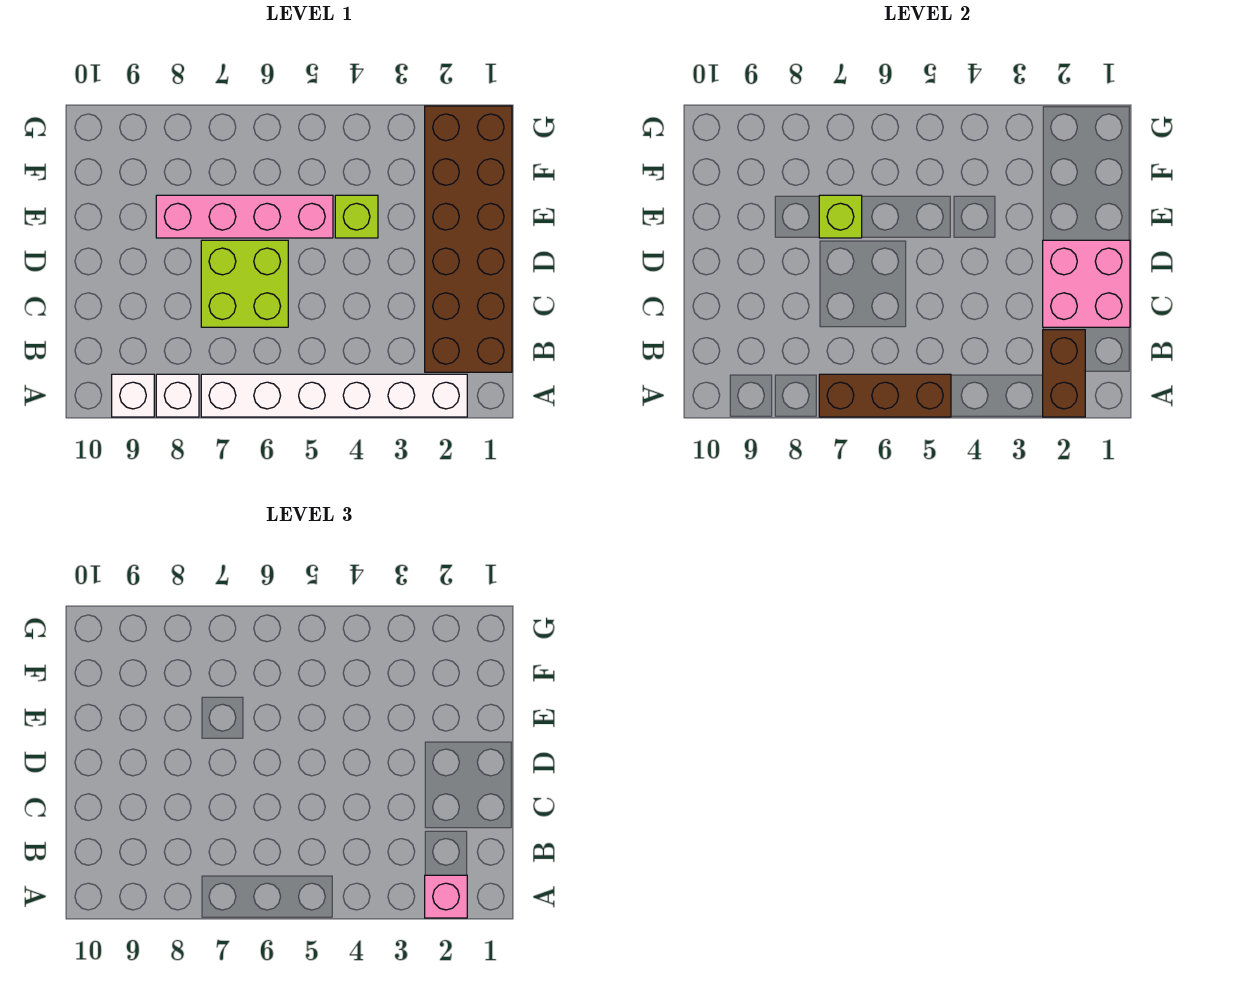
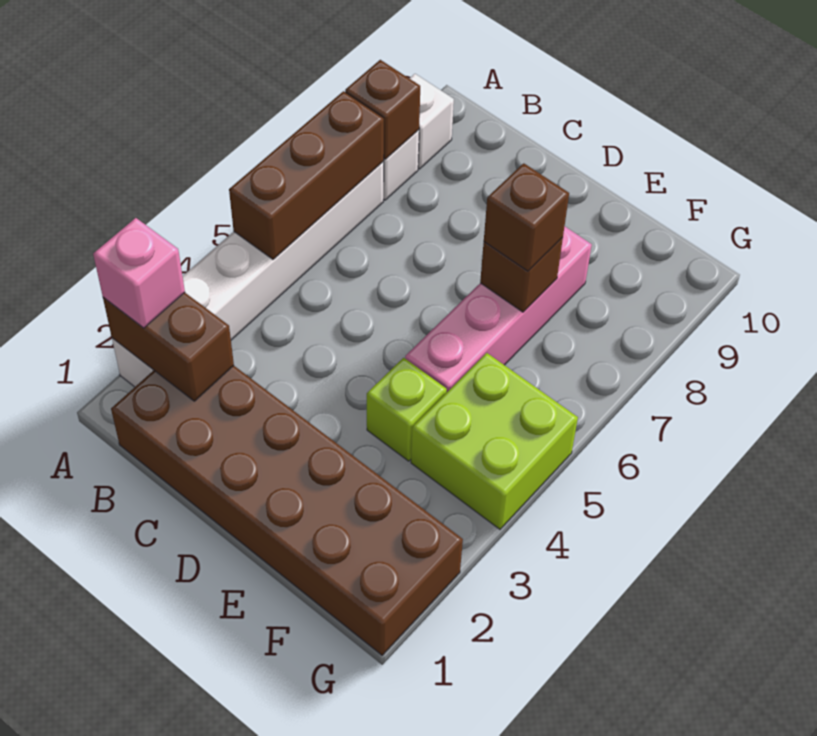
none -> brown brick A8 level 2
pink brick C1:D2 level 2 -> none
lime brick C6:D7 level 1 -> lime brick F4:G5 level 1
lime brick E7 level 2 -> brown brick E7 level 2
none -> brown brick E7 level 3

